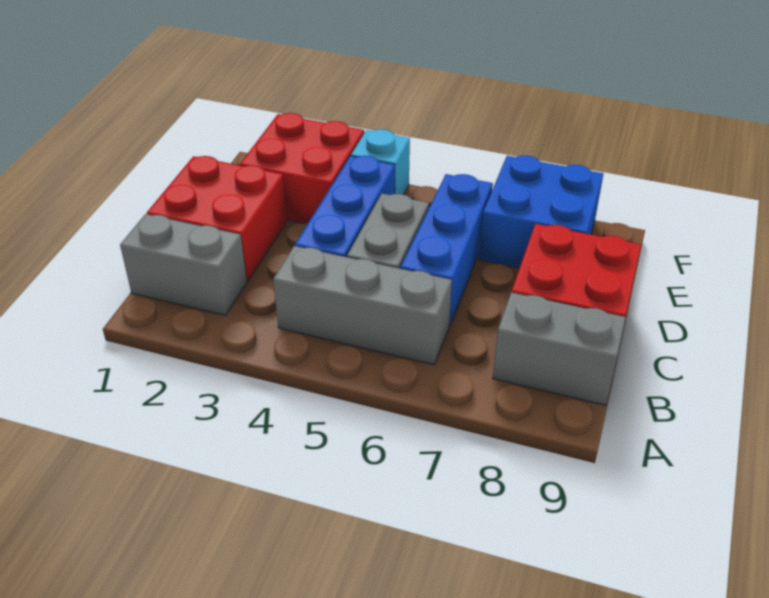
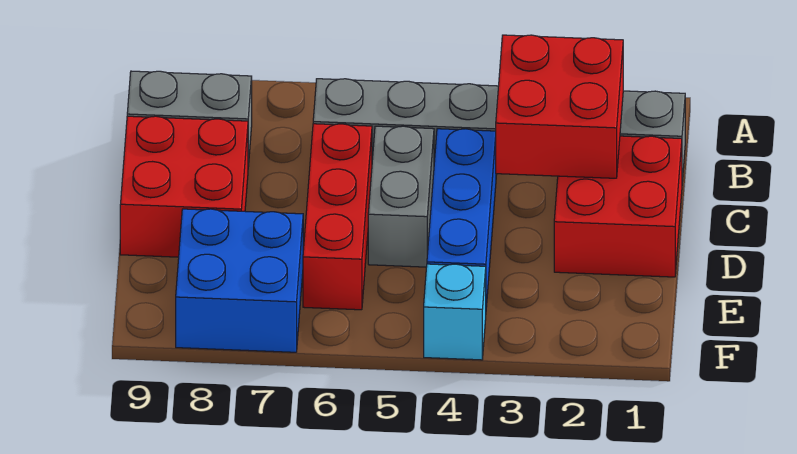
blue brick C6:E6 level 1 -> red brick C6:E6 level 1
red brick E2:F3 level 1 -> red brick B2:C3 level 2

